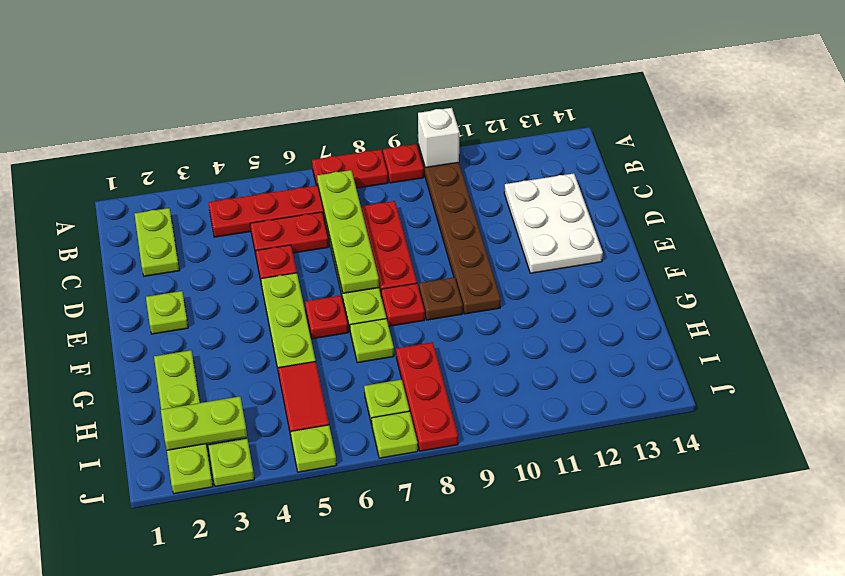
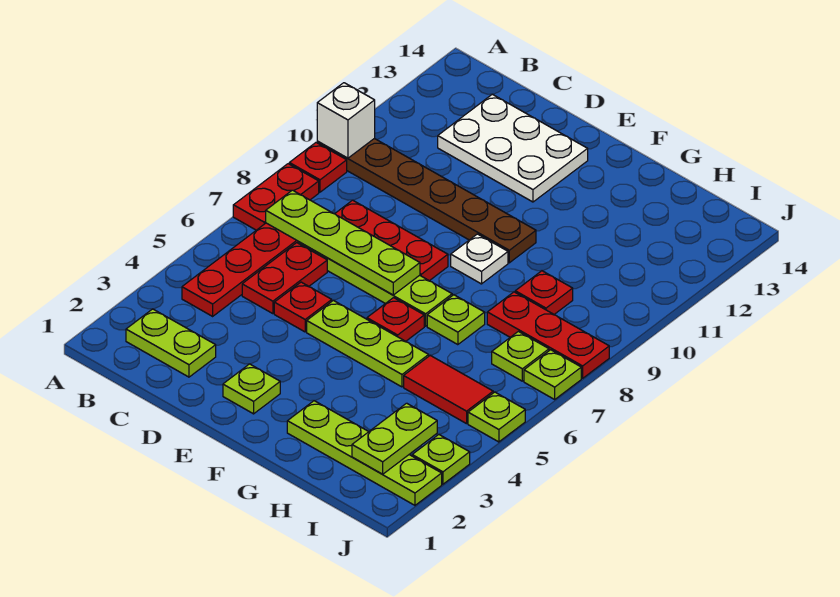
red plate F8 level 1 -> red plate H9 level 1
brown plate F9 level 1 -> white plate F9 level 1

